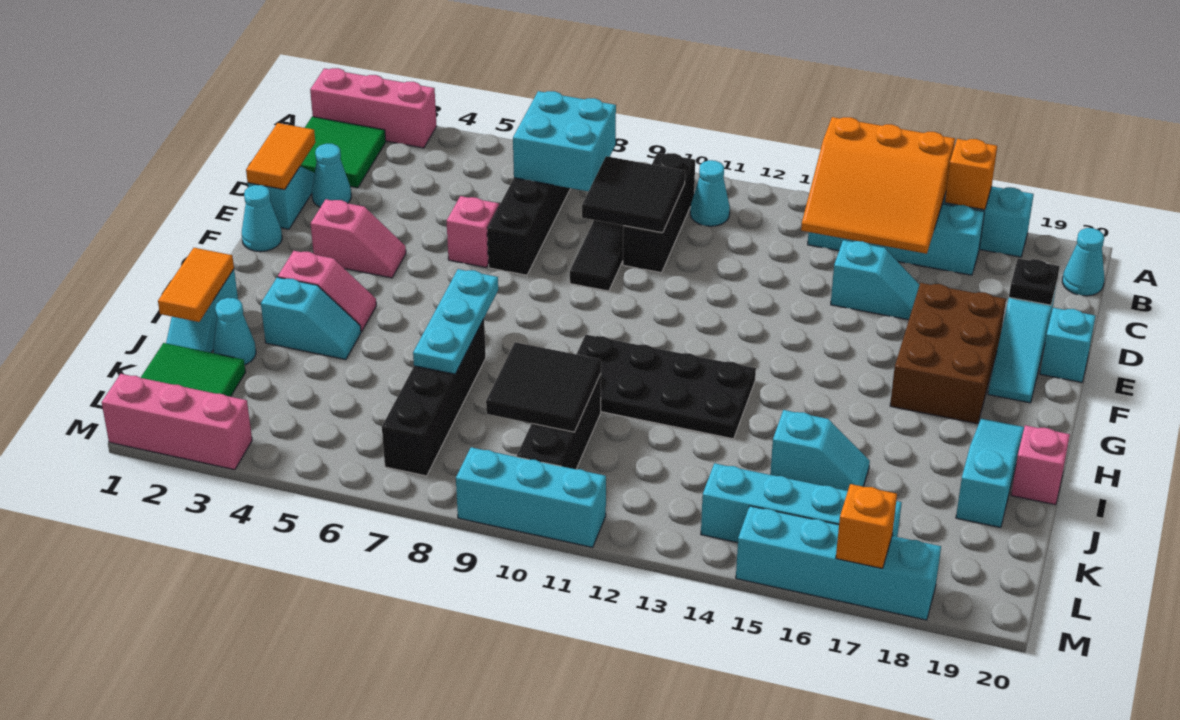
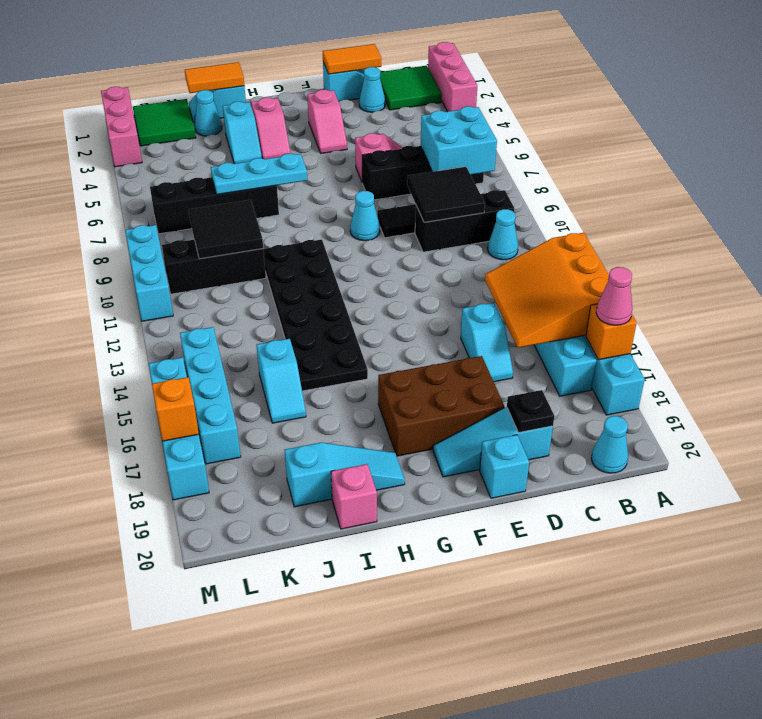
none -> pink cone A17 level 3
cyan cone F1 level 1 -> cyan cone F9 level 1
black plate H10:I13 level 1 -> black plate H10:I15 level 1

